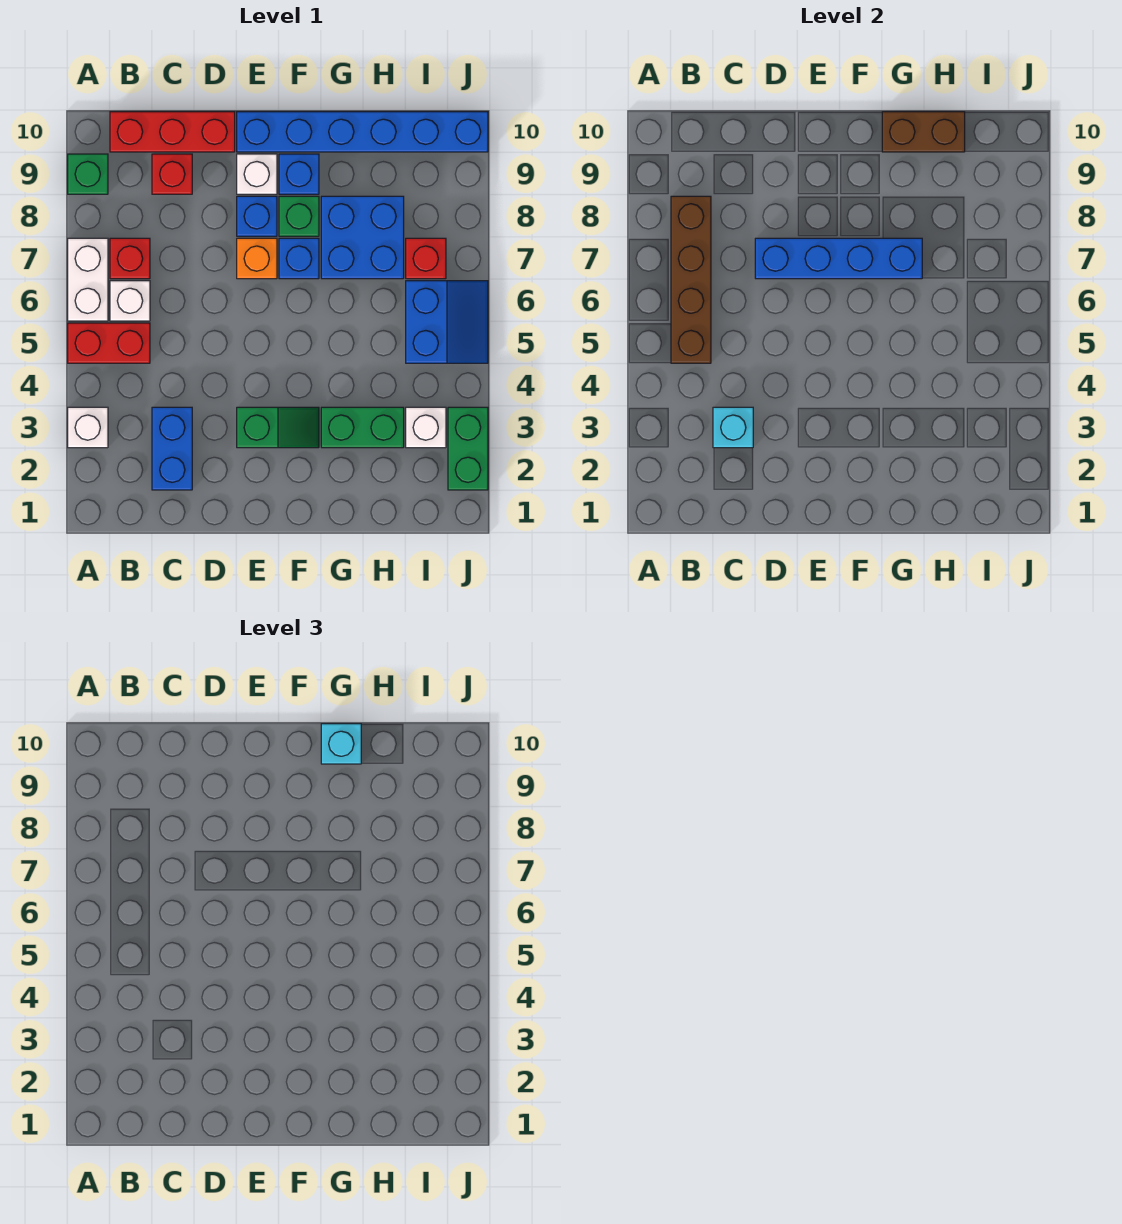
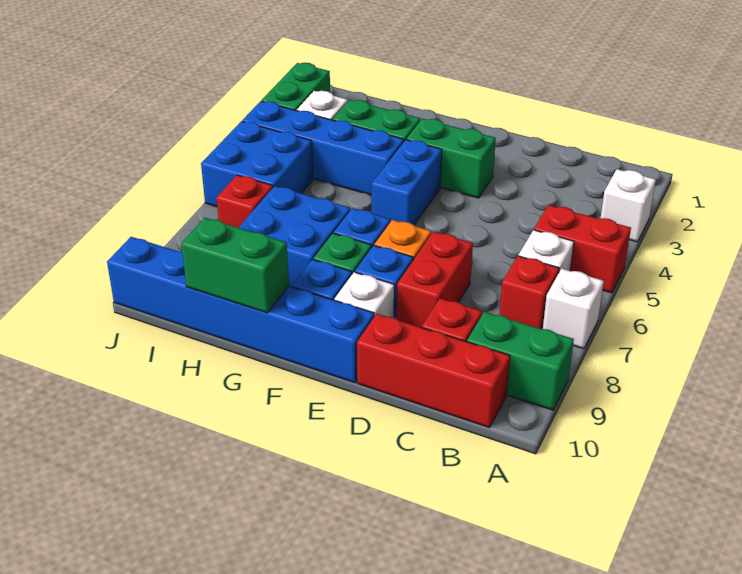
white brick A6:A7 level 1 -> white brick A7 level 1
green brick A9 level 1 -> green brick A9:B9 level 1
brown brick B5:B8 level 2 -> none
blue brick C2:C3 level 1 -> blue brick F4:F5 level 1
cyan brick C3 level 2 -> none
none -> red brick D7:D8 level 1
blue brick D7:G7 level 2 -> blue brick G4:J4 level 1
green slope E3:F3 level 1 top E -> green brick E3:F3 level 1
brown brick G10:H10 level 2 -> green brick G10:H10 level 2
cyan brick G10 level 3 -> none
blue slope I5:J6 level 1 top I -> blue brick I5:J6 level 1

